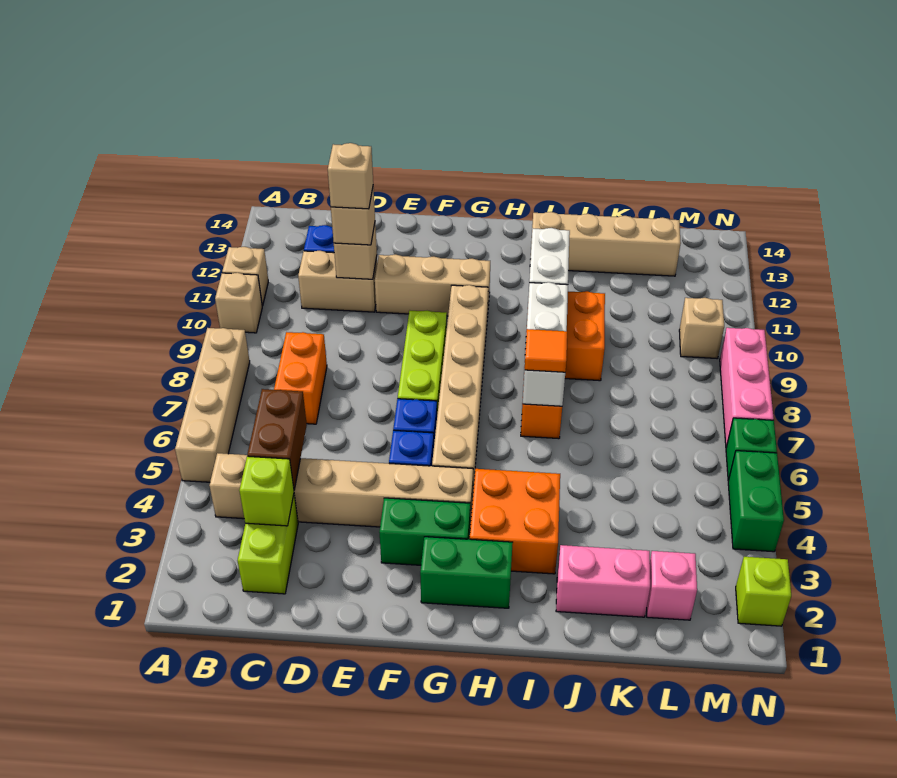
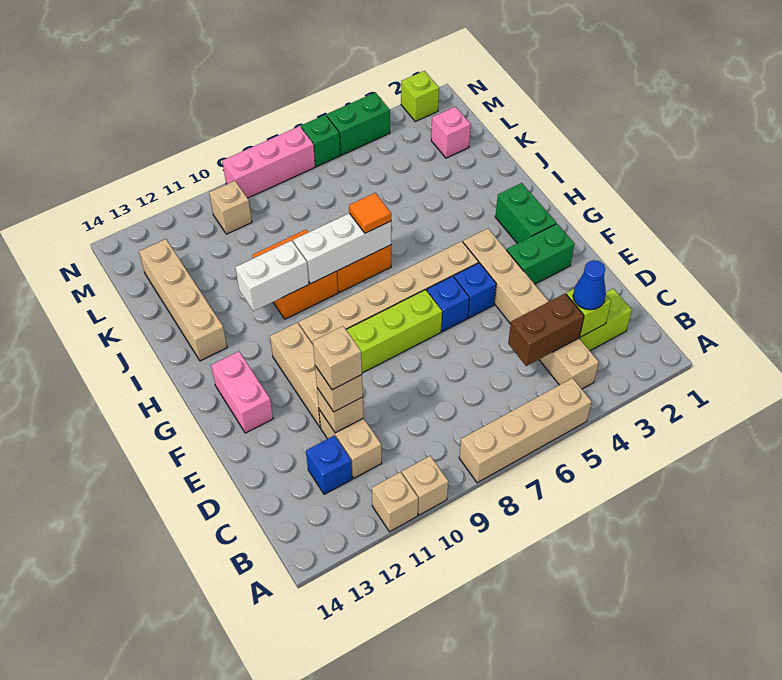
none -> blue cone C3 level 3
orange brick C7:C8 level 1 -> none
green brick F3:G3 level 1 -> green brick F2:F3 level 1
orange brick H3:I4 level 1 -> none
pink brick J2:K2 level 1 -> pink brick F13:G13 level 1

